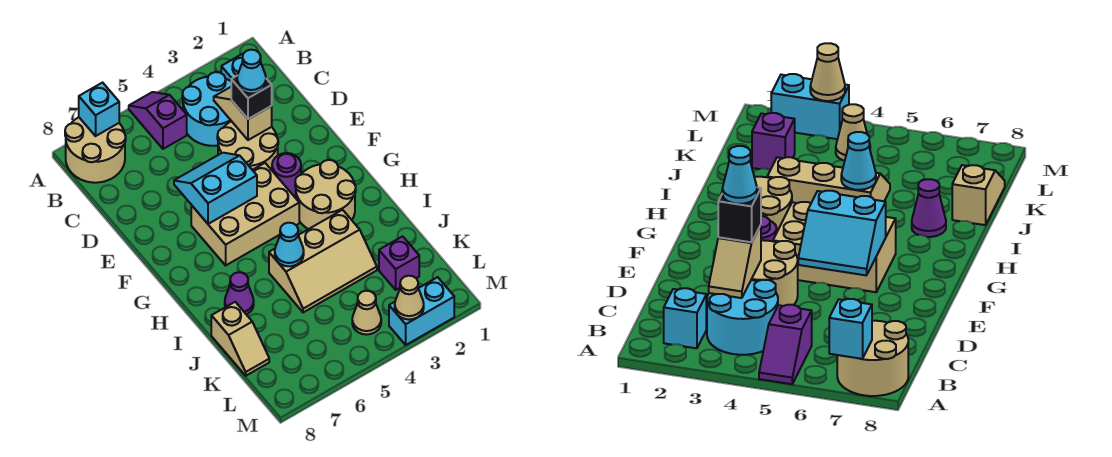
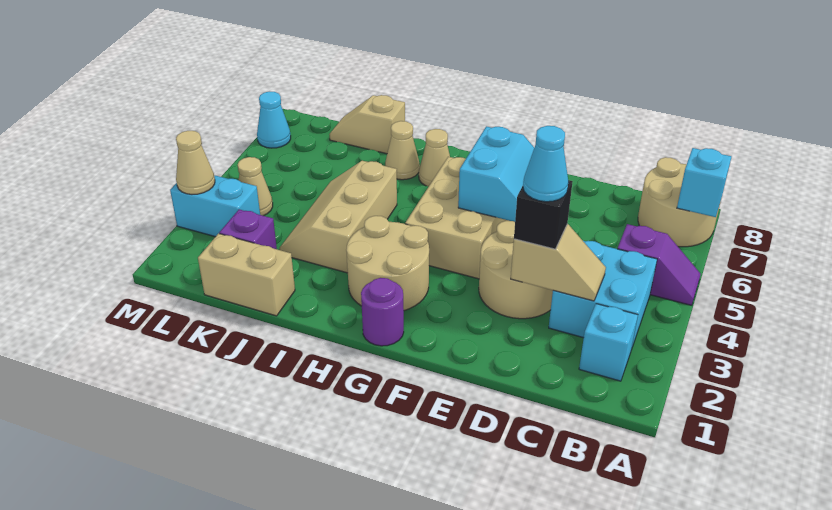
cyan round brick B3:C4 level 1 -> cyan brick B3:C4 level 1
purple round brick F3 level 1 -> purple round brick G1 level 1
none -> tan cone H7 level 1
cyan cone I5 level 2 -> cyan cone M7 level 1
purple cone I7 level 1 -> tan cone I7 level 1
none -> tan brick J1:K1 level 1
cyan brick M2:M3 level 1 -> cyan brick L3:M3 level 1

